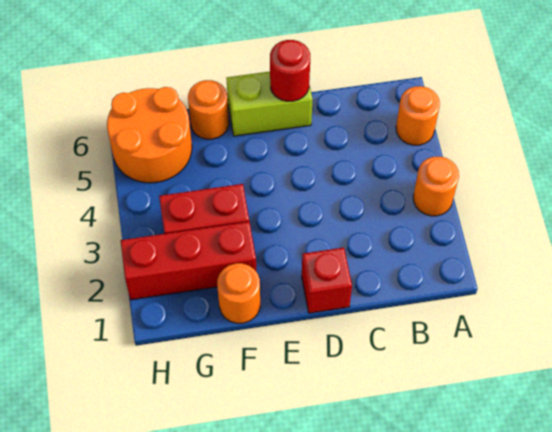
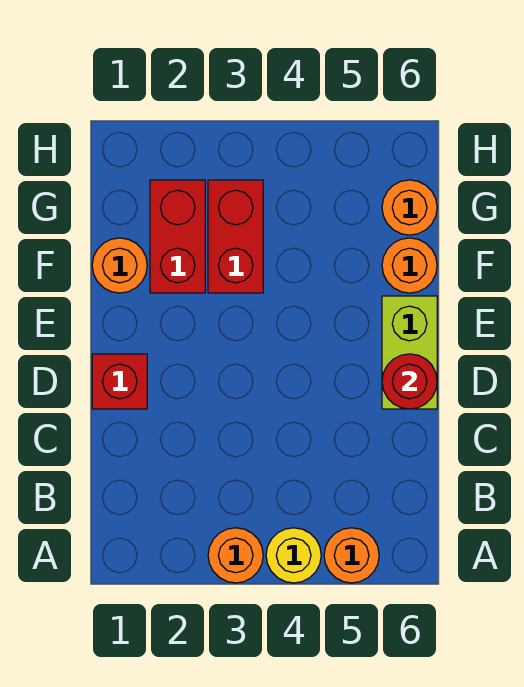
none -> yellow round brick A4 level 1
red brick F2:H2 level 1 -> red brick F2:G2 level 1
orange round brick G5:H6 level 1 -> orange round brick G6 level 1

